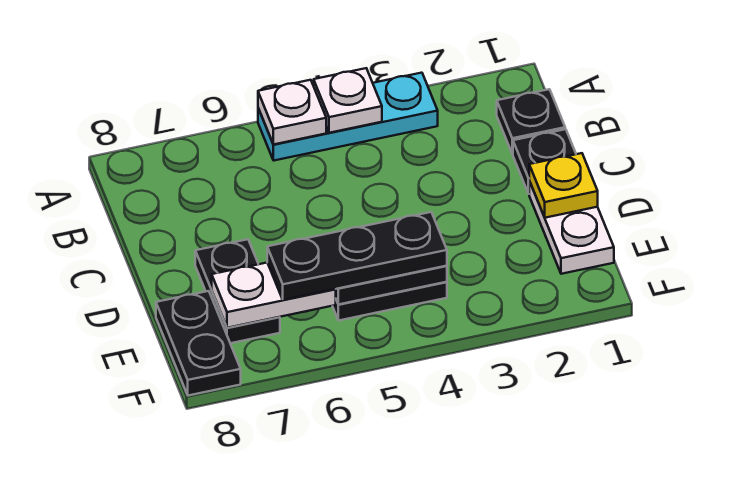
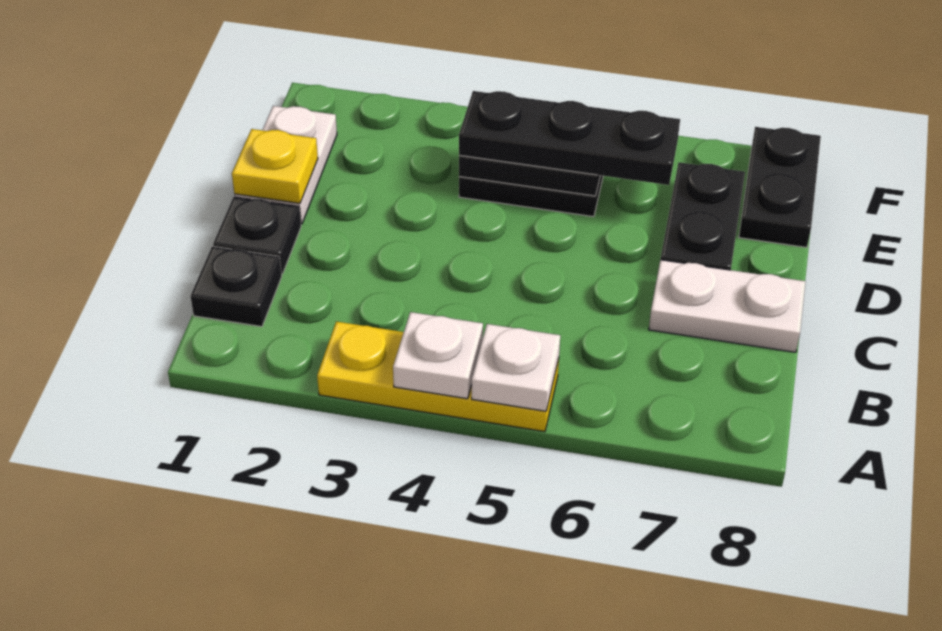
cyan plate A3:A5 level 1 -> yellow plate A3:A5 level 1
white plate E6:E7 level 2 -> white plate C7:C8 level 1

